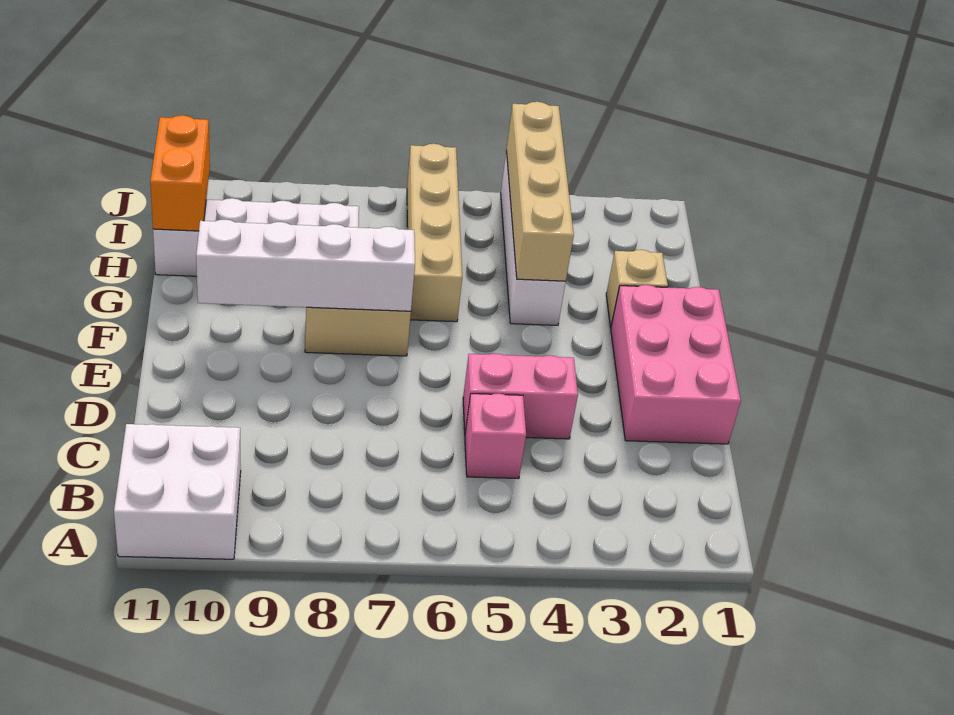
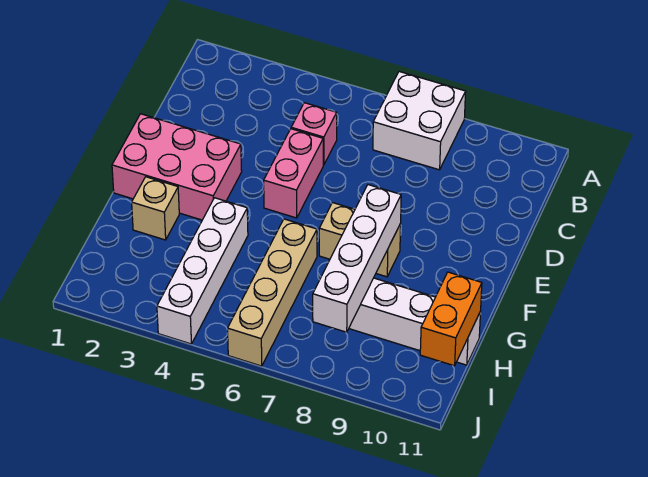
white brick A10:B11 level 1 -> white brick A7:B8 level 1
pink brick D1:F2 level 1 -> pink brick E1:F3 level 1
pink brick D4:D5 level 1 -> pink brick D5:E5 level 1
white brick F7:F10 level 2 -> white brick F8:I8 level 2
tan brick G4:J4 level 2 -> none

